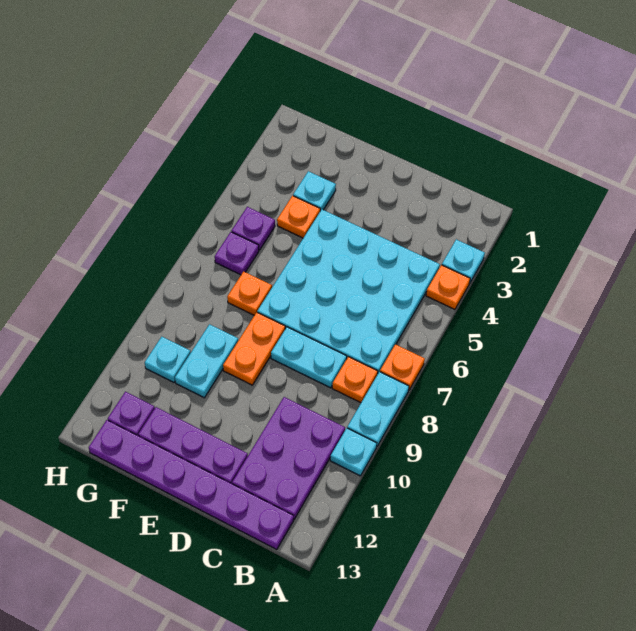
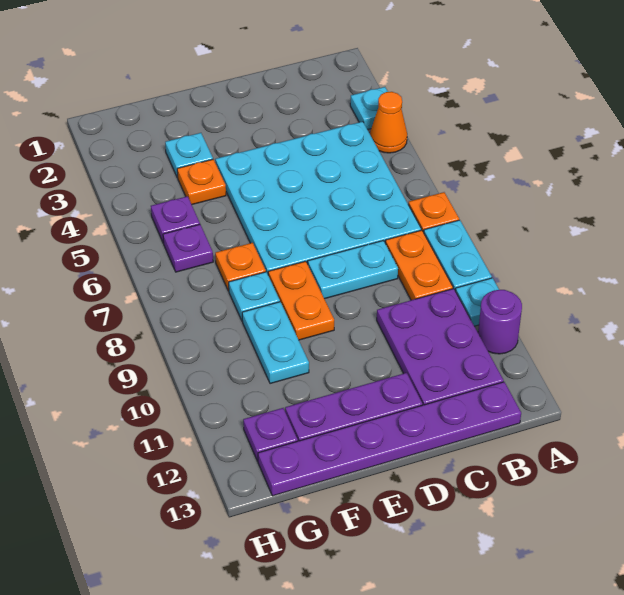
orange plate A4 level 1 -> orange cone A4 level 1
none -> purple round brick A11 level 1
orange plate B8 level 1 -> orange plate B8:B9 level 1
cyan plate G10 level 1 -> cyan plate F8 level 1

